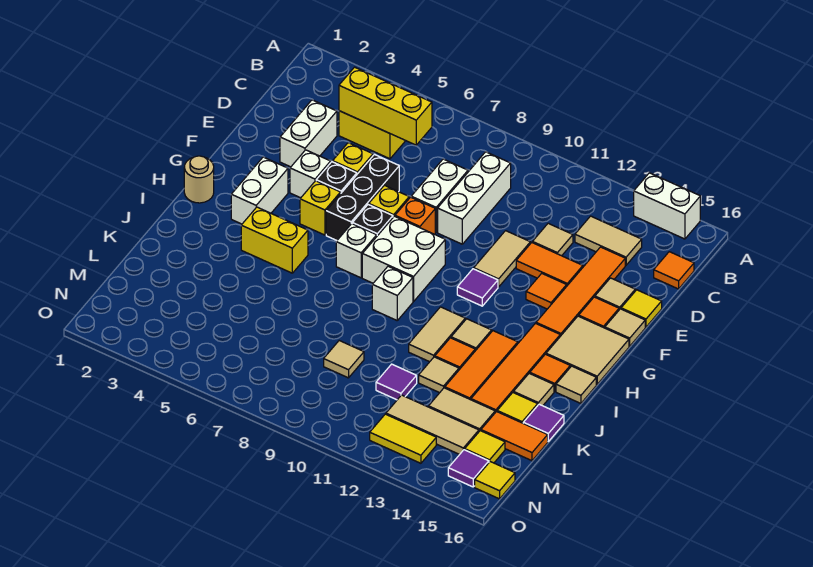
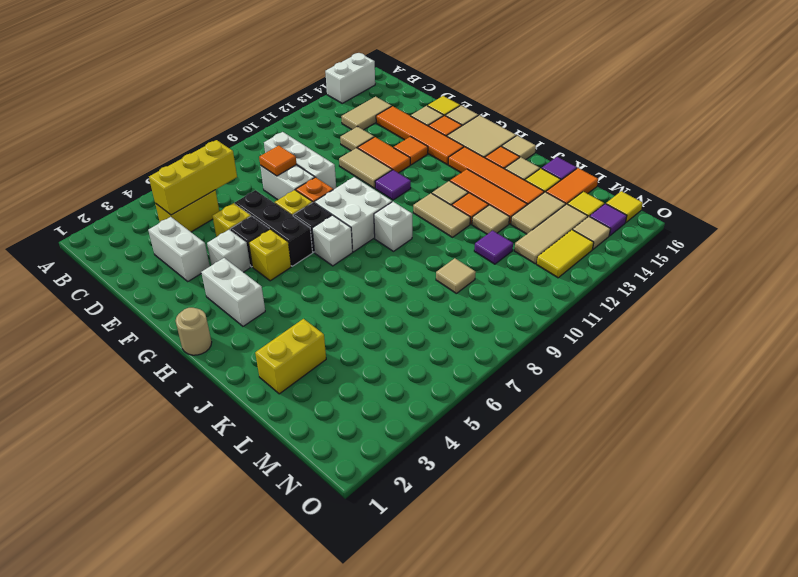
orange tile C16 level 1 -> orange tile D8 level 2
orange tile E12:E13 level 1 -> orange tile E12:F12 level 1
yellow brick I4:I5 level 1 -> yellow brick K2:K3 level 1
none -> tan tile N14 level 1

